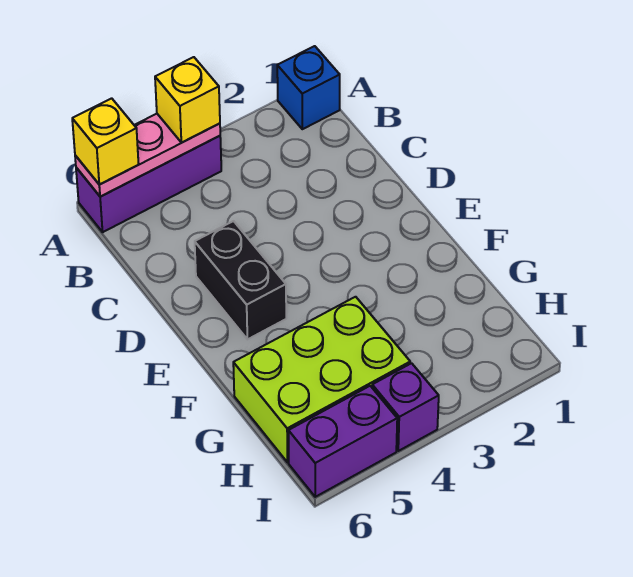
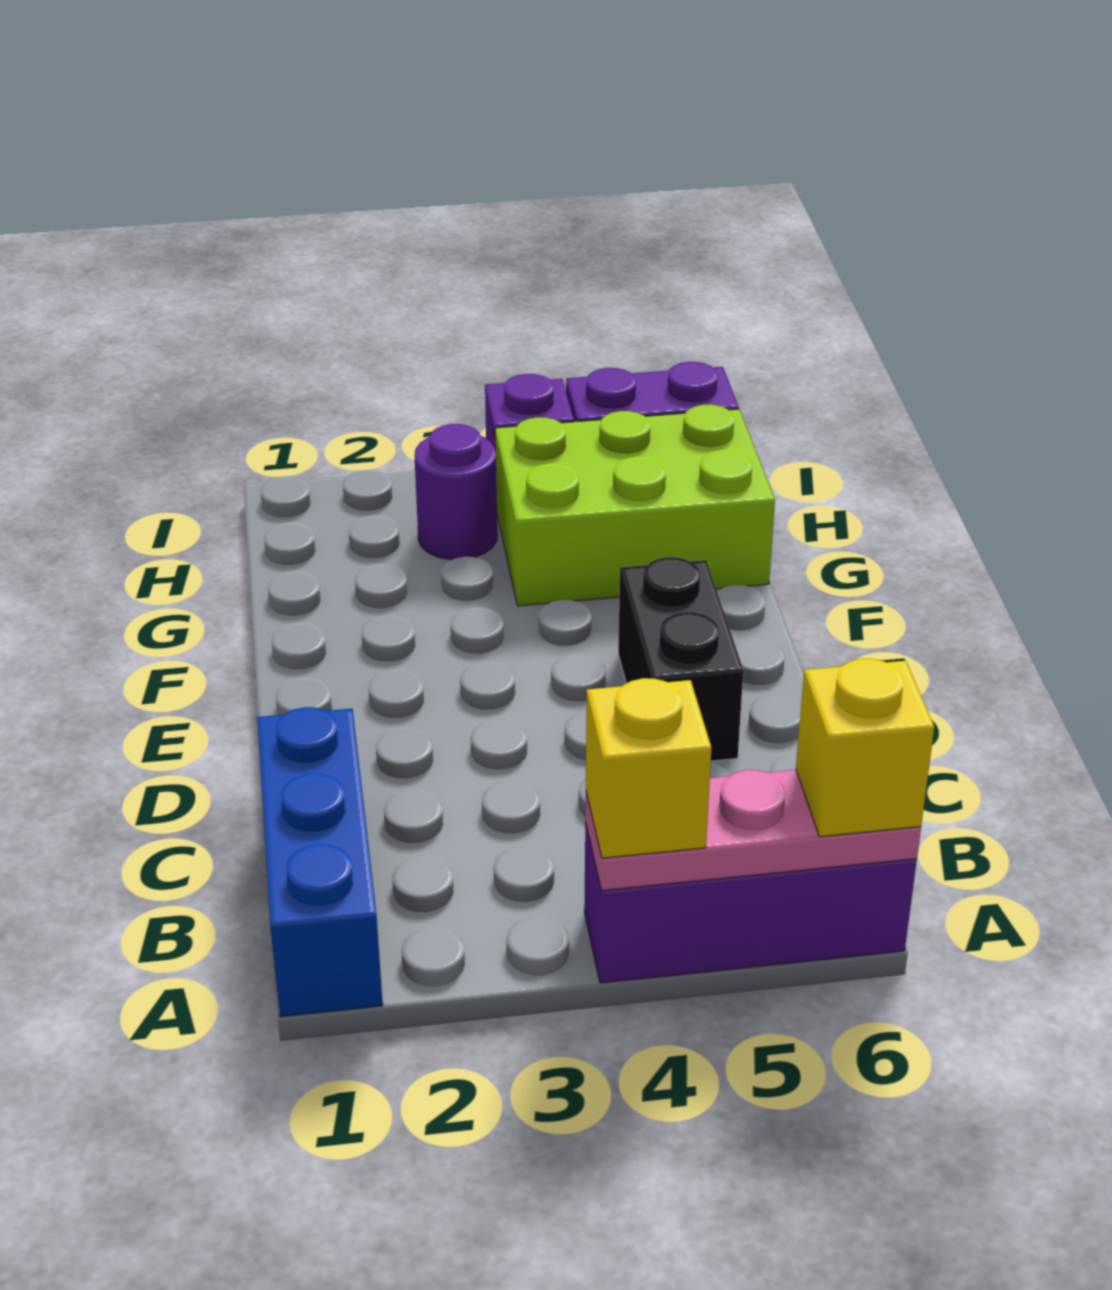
blue brick A1 level 1 -> blue brick A1:C1 level 1
none -> purple round brick H3 level 1

